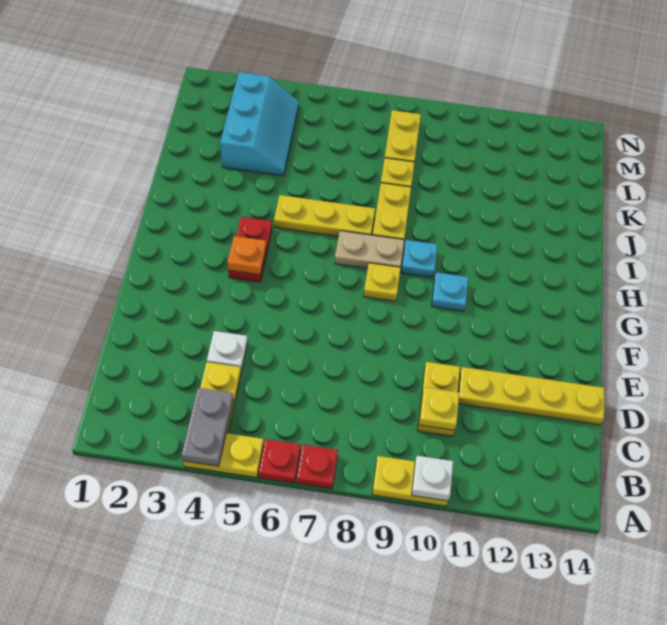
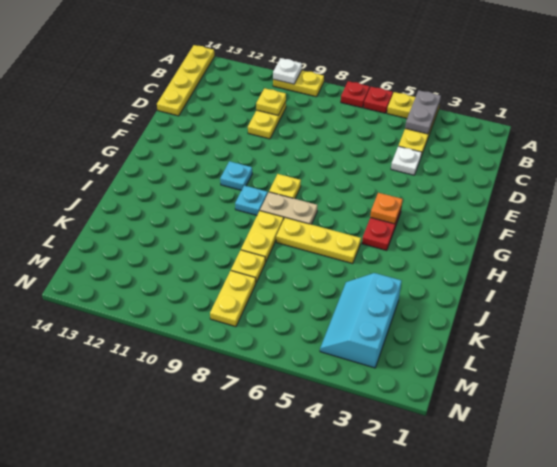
yellow plate D11:D14 level 1 -> yellow plate A14:D14 level 1

